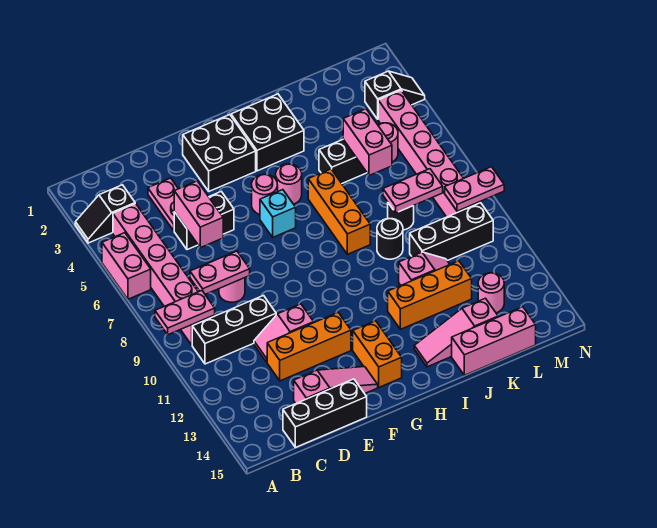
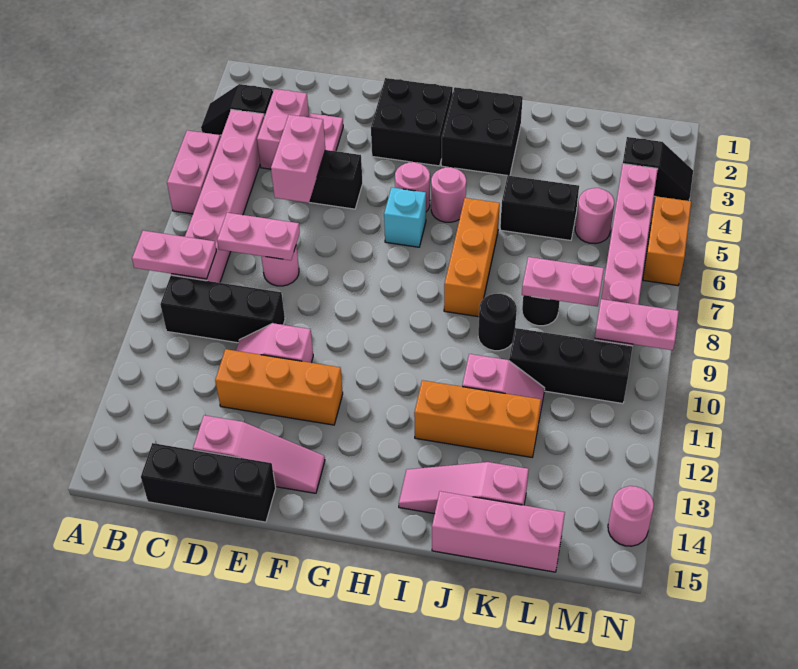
orange brick G13:G14 level 1 -> orange brick N5:N6 level 1
pink brick K5:K6 level 2 -> pink brick C3:C4 level 1
pink round brick L13 level 1 -> pink round brick N14 level 1

